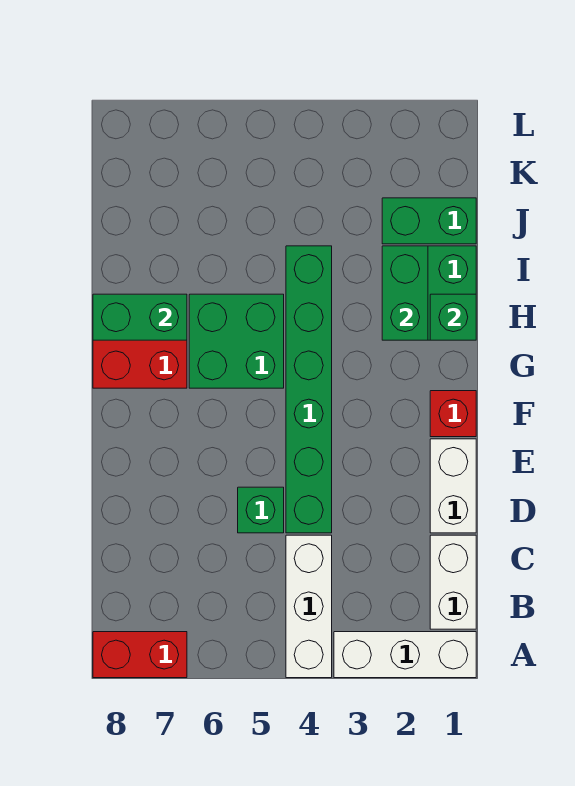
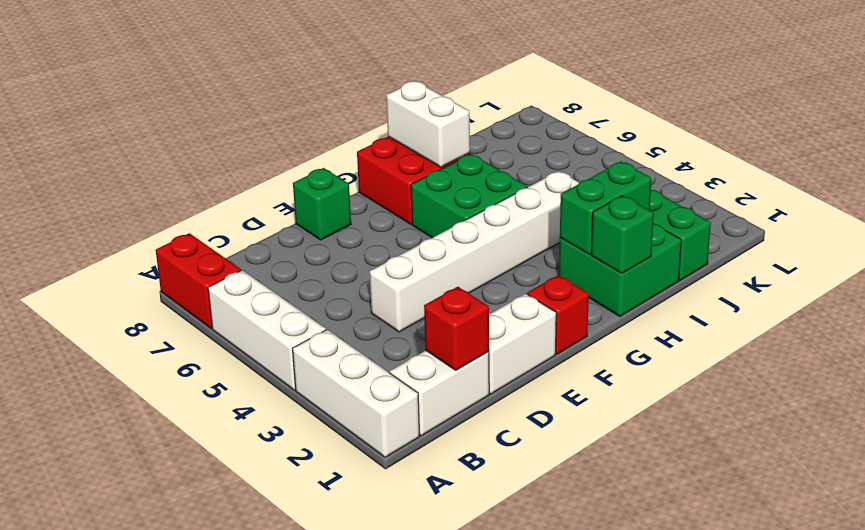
white brick A4:C4 level 1 -> white brick A4:A6 level 1
none -> red brick C1 level 2
green brick D4:I4 level 1 -> white brick D4:I4 level 1
green brick D5 level 1 -> green brick E8 level 1
green brick H7:H8 level 2 -> white brick H7:H8 level 2

